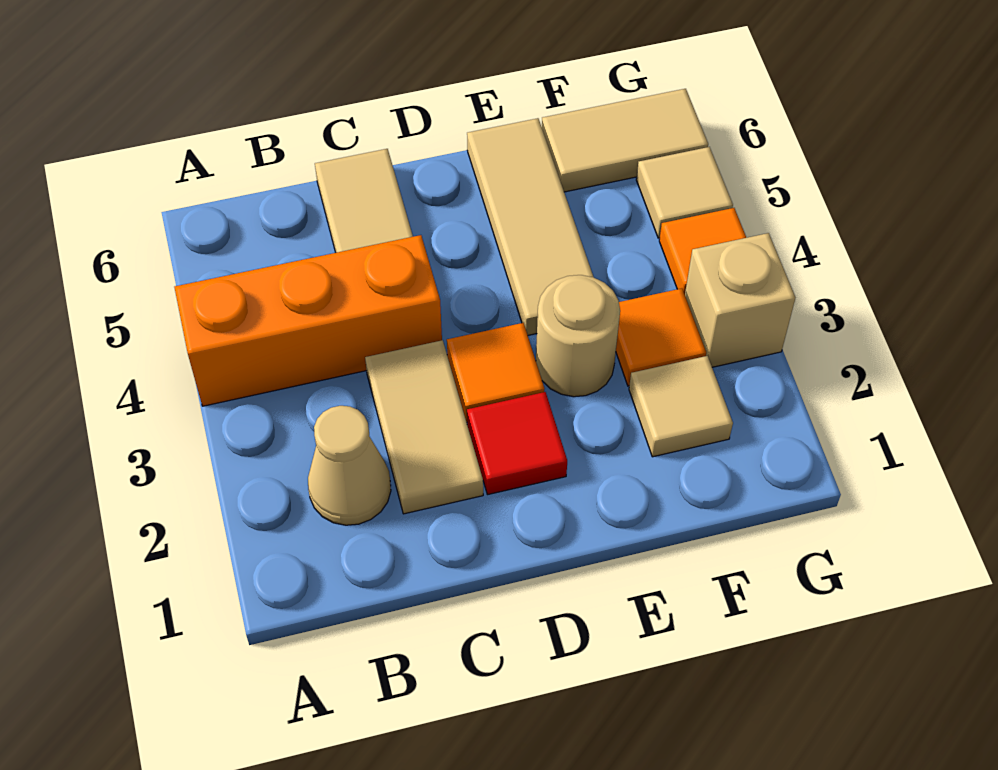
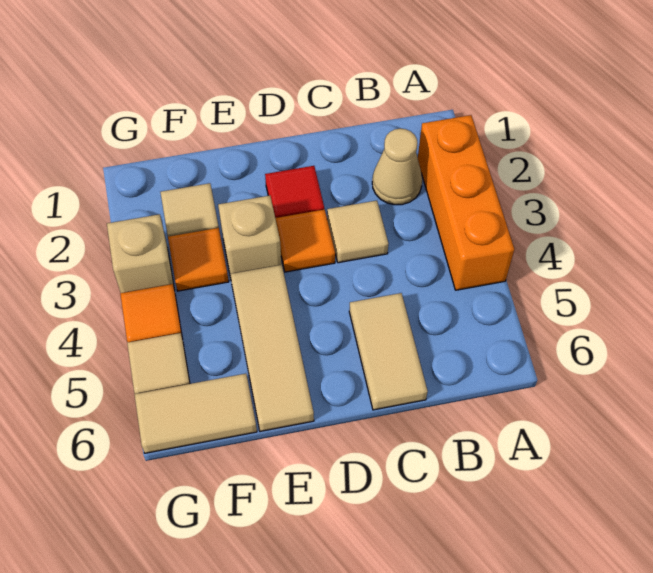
orange brick A4:C4 level 1 -> orange brick A2:A4 level 1
tan tile C2:C3 level 1 -> tan tile C3 level 1
tan round brick E3 level 1 -> tan brick E3 level 1

